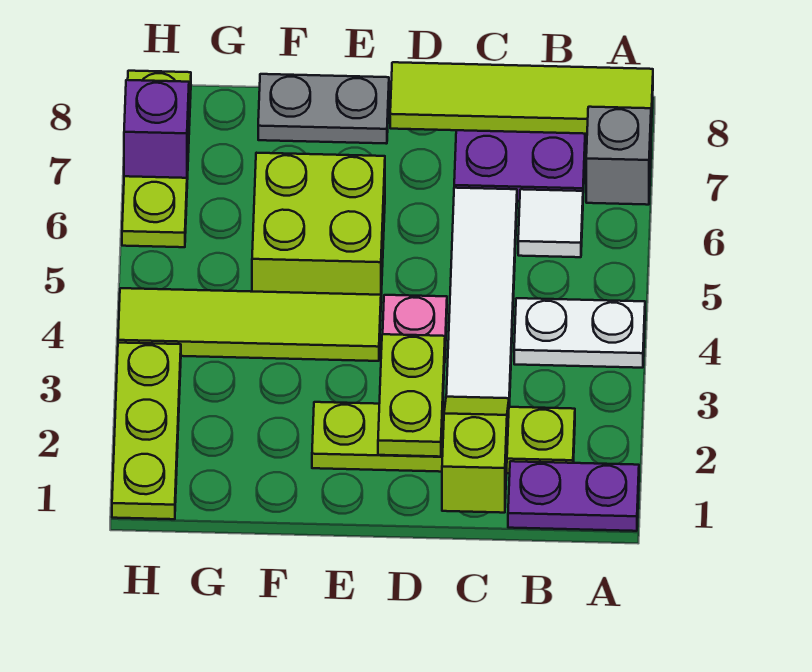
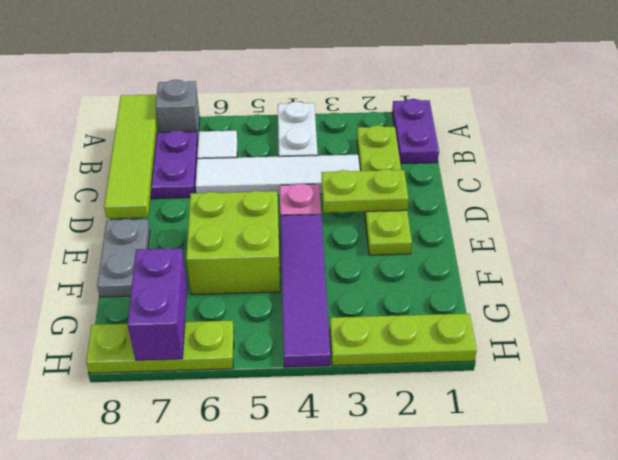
lime slope C1:C2 level 2 top 1 -> none
lime tile E4:H4 level 1 -> purple tile E4:H4 level 1
purple brick H7 level 2 -> purple brick G7:H7 level 2

